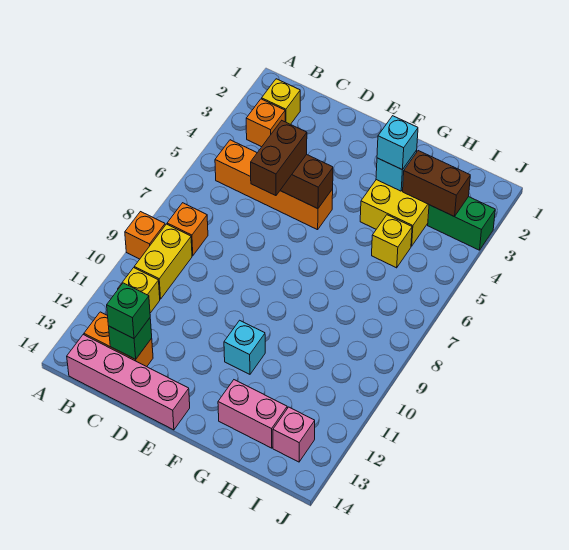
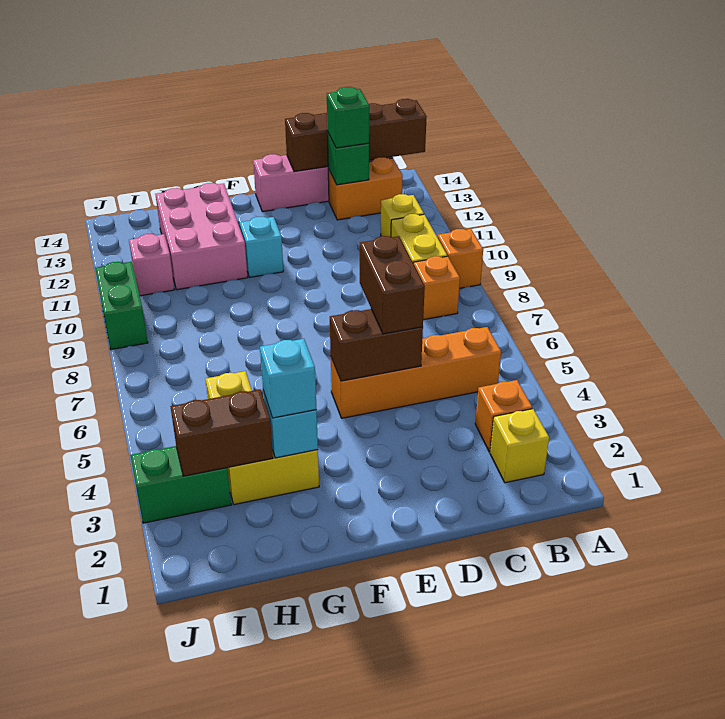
none -> brown brick A14:D14 level 2
pink brick G13:H13 level 1 -> pink brick G11:H13 level 1
pink brick I13 level 1 -> pink brick I11 level 1
none -> green brick J9:J10 level 1

